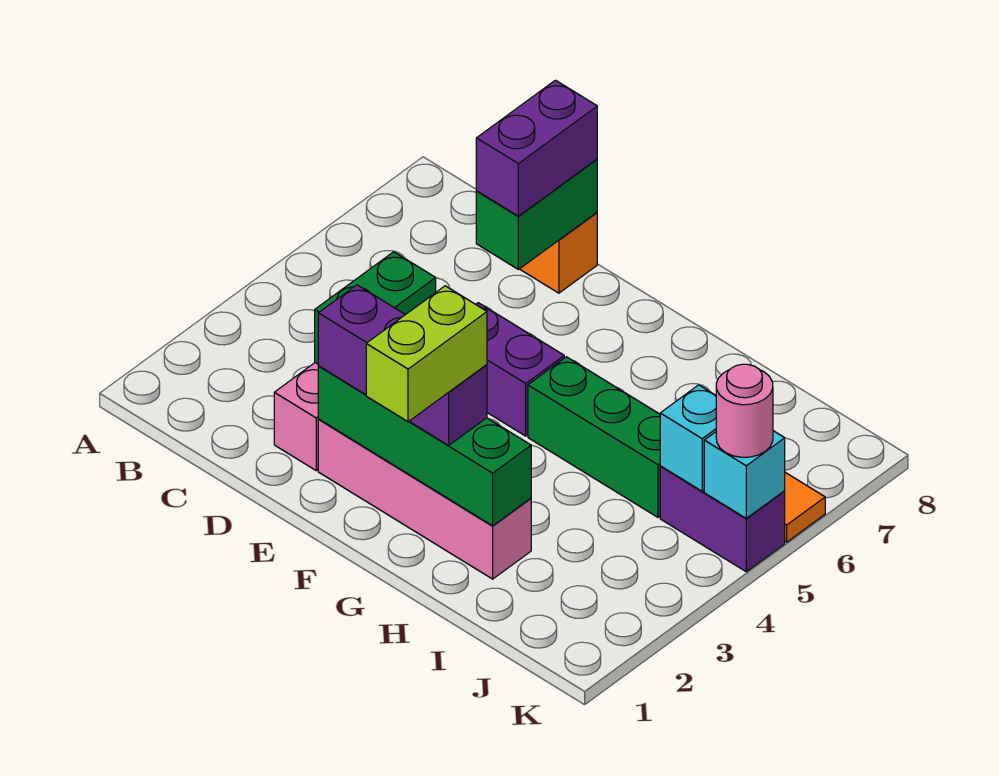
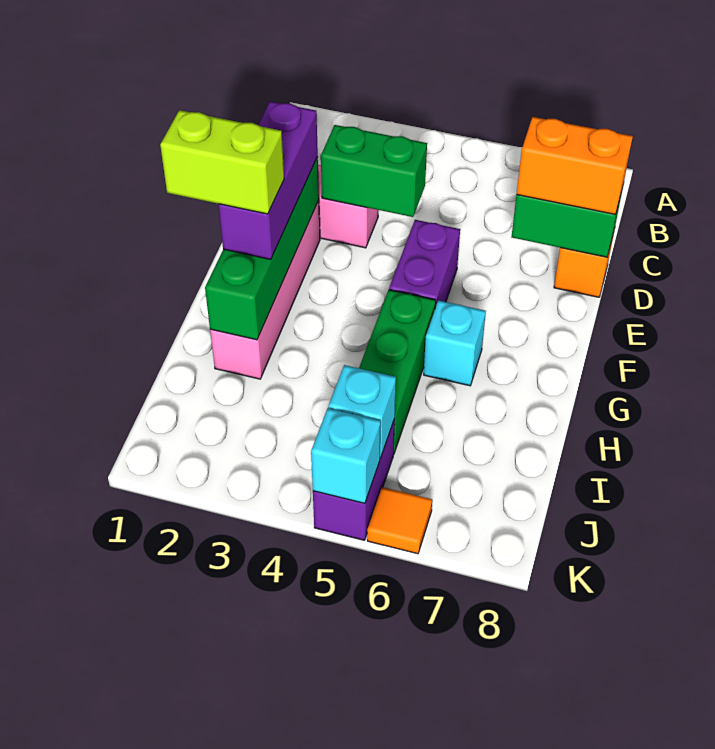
purple brick D7:D8 level 3 -> orange brick D7:D8 level 3
none -> cyan brick G6 level 1
pink round brick K5 level 3 -> none

